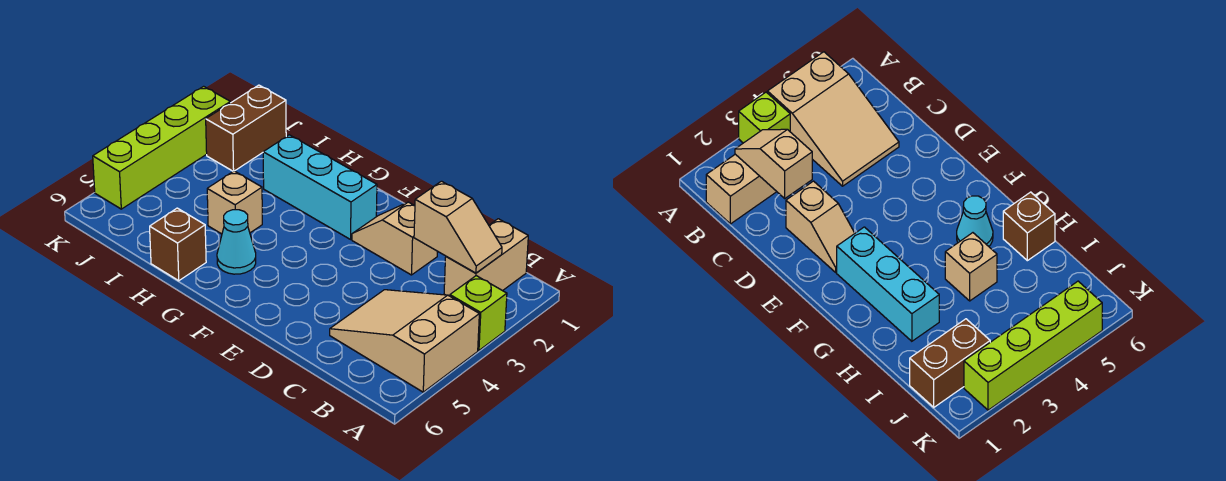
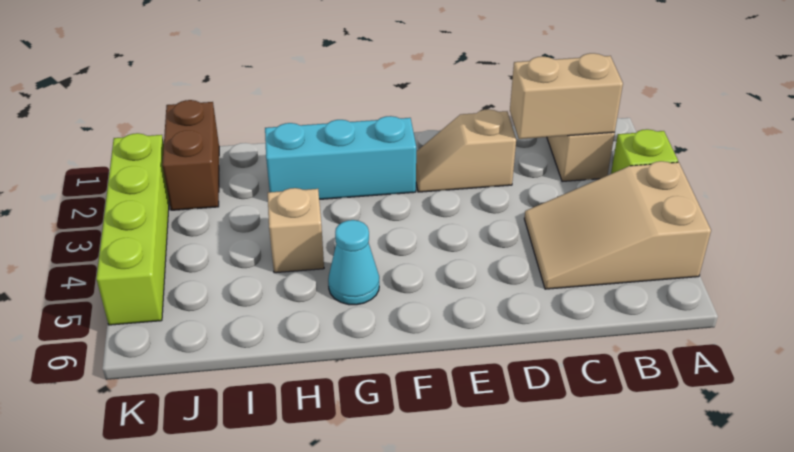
tan slope B2:C2 level 2 top C -> tan brick B2:C2 level 2
brown brick H6 level 1 -> none

